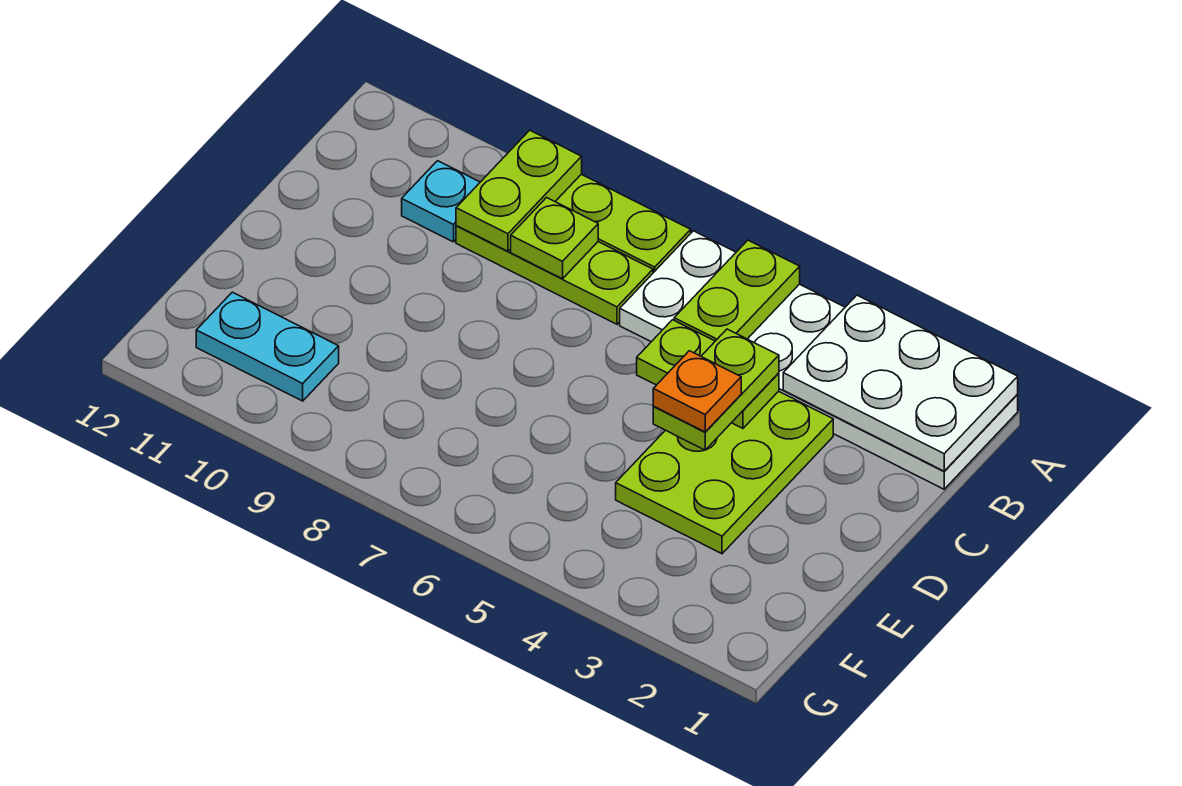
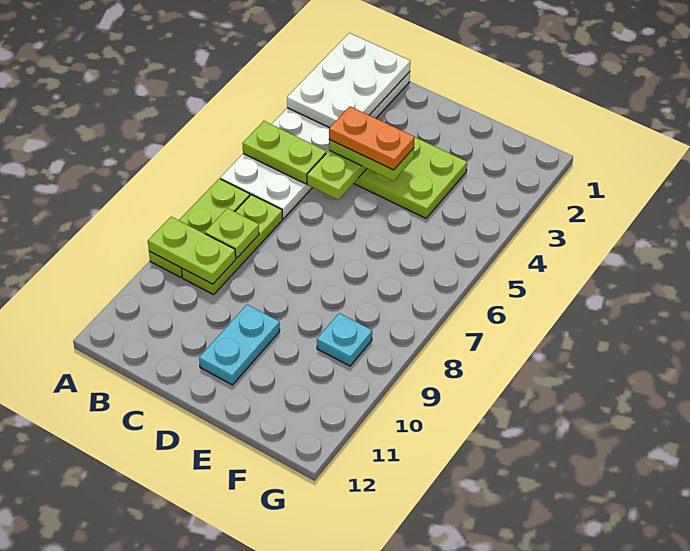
cyan plate B10 level 1 -> cyan plate F9 level 1
orange plate D4 level 4 -> orange plate C4:D4 level 4
cyan plate F10:F11 level 1 -> cyan plate D10:D11 level 1

